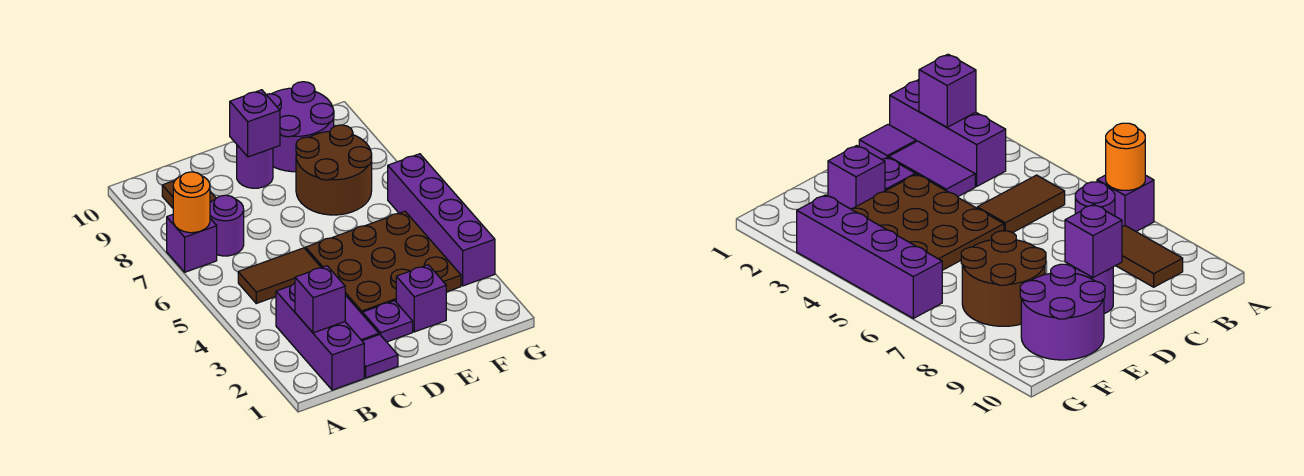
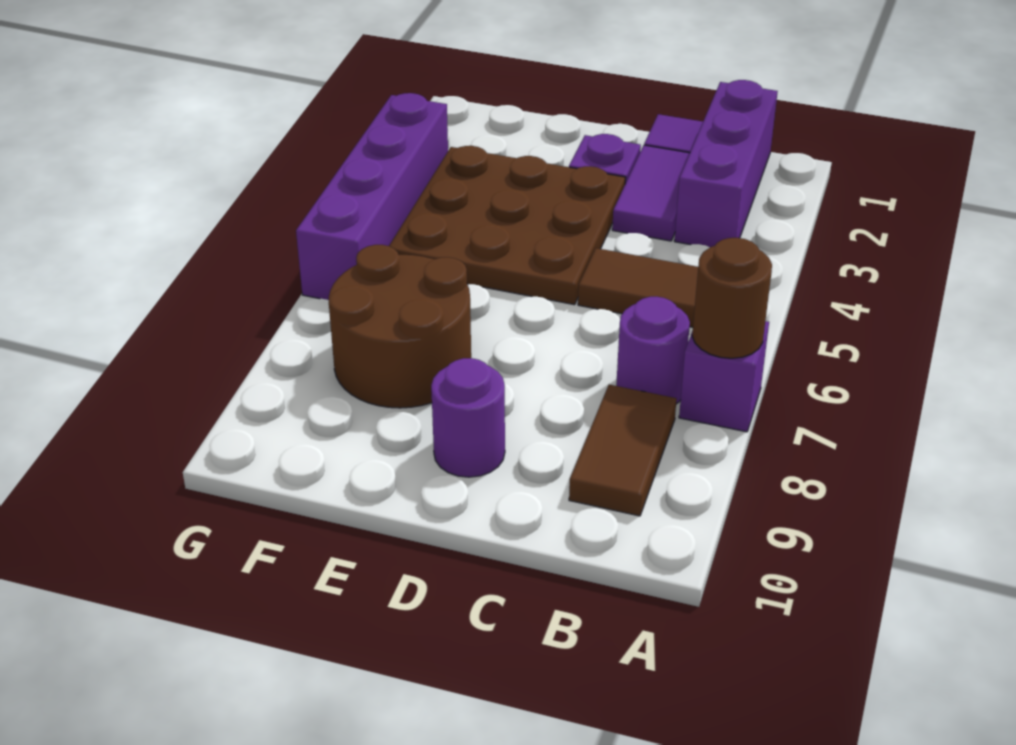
orange round brick A7 level 2 -> brown round brick A7 level 2
purple brick B2 level 2 -> none
purple brick D9 level 2 -> none
purple brick E2 level 1 -> none
purple round brick E9:F10 level 1 -> none

